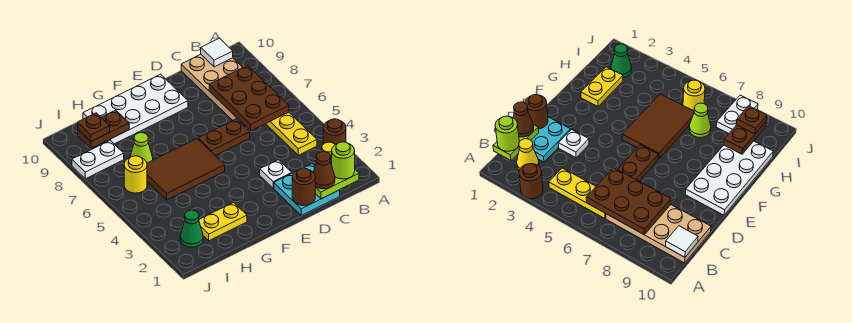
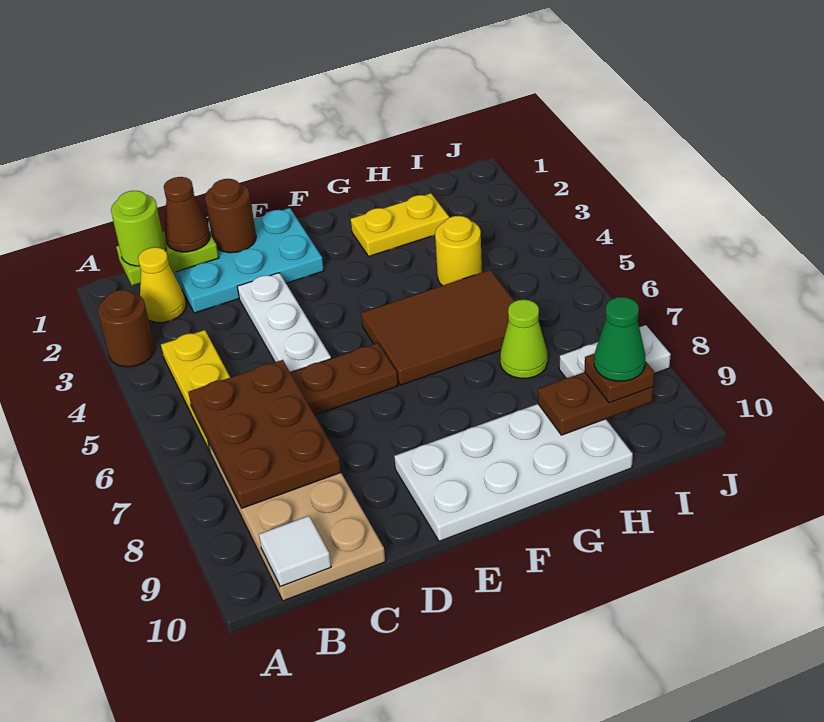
cyan plate C1:D2 level 1 -> cyan plate C1:E2 level 1
white plate D3 level 1 -> white plate D3:D5 level 1
green cone I2 level 1 -> green cone I9 level 4
yellow round brick I6 level 1 -> yellow round brick H4 level 1

